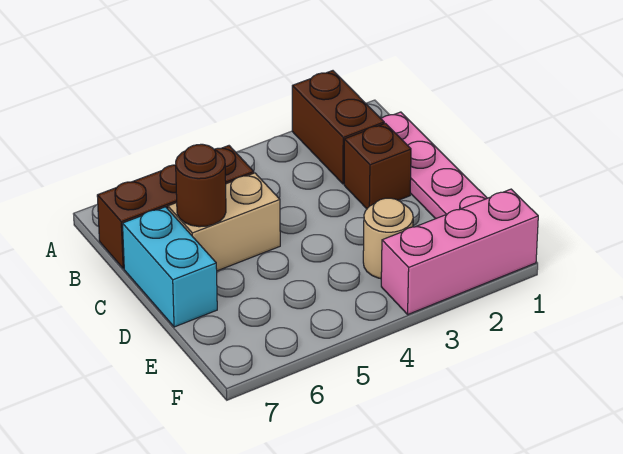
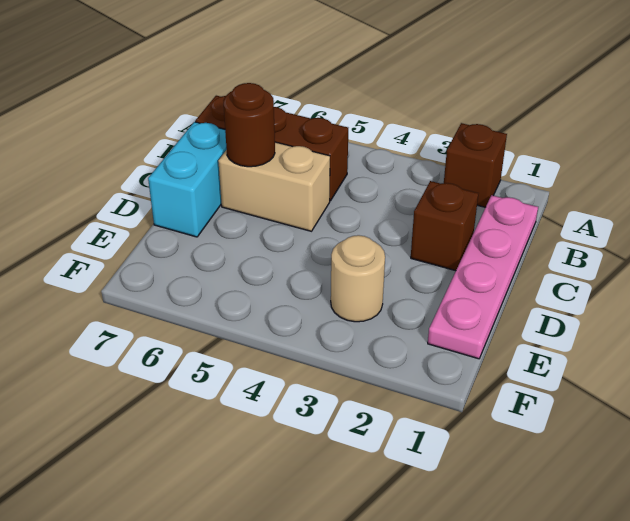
brown brick A2:B2 level 1 -> brown brick A2 level 1
pink brick F1:F3 level 1 -> none

